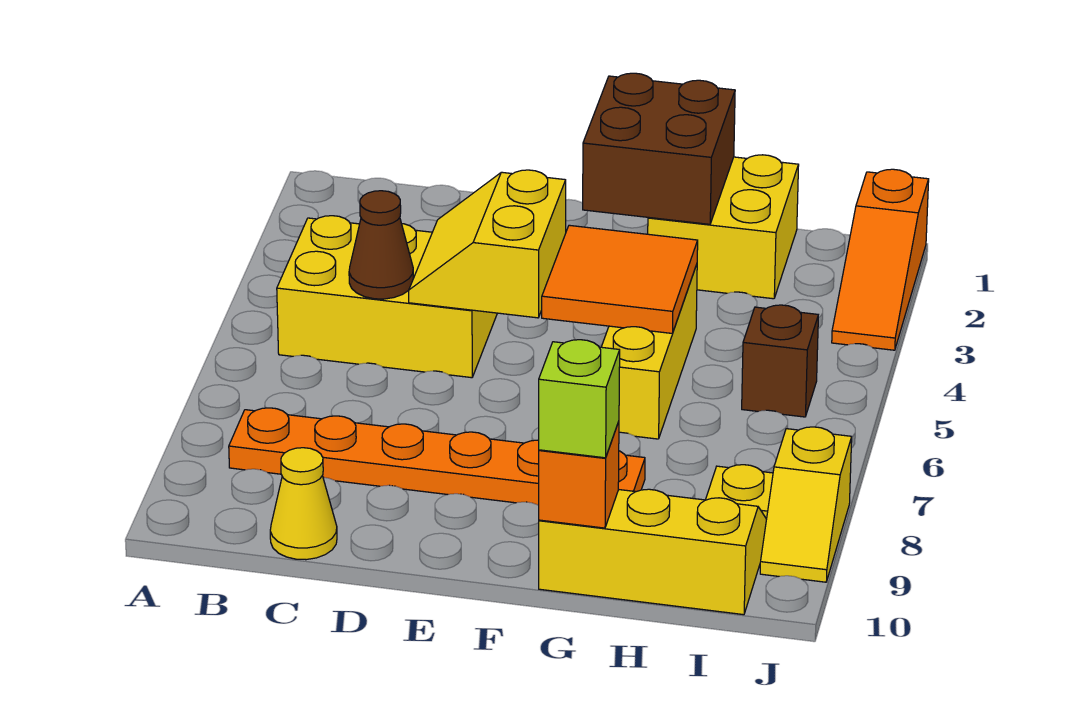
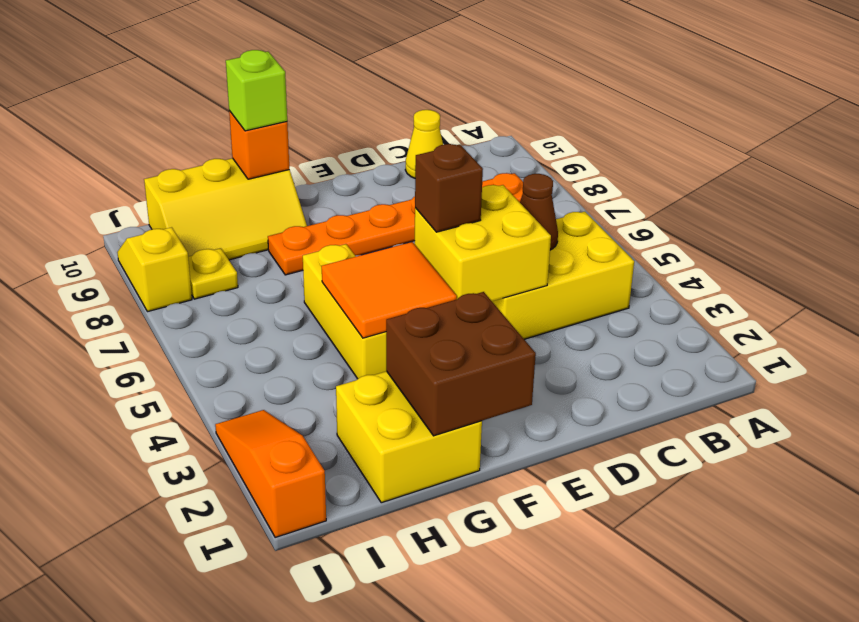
yellow slope D4:E5 level 2 top E -> yellow brick D4:E5 level 2
brown brick I5 level 1 -> brown brick E5 level 3

